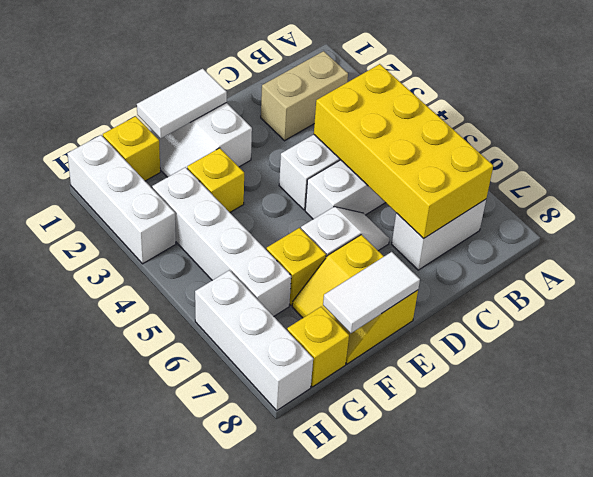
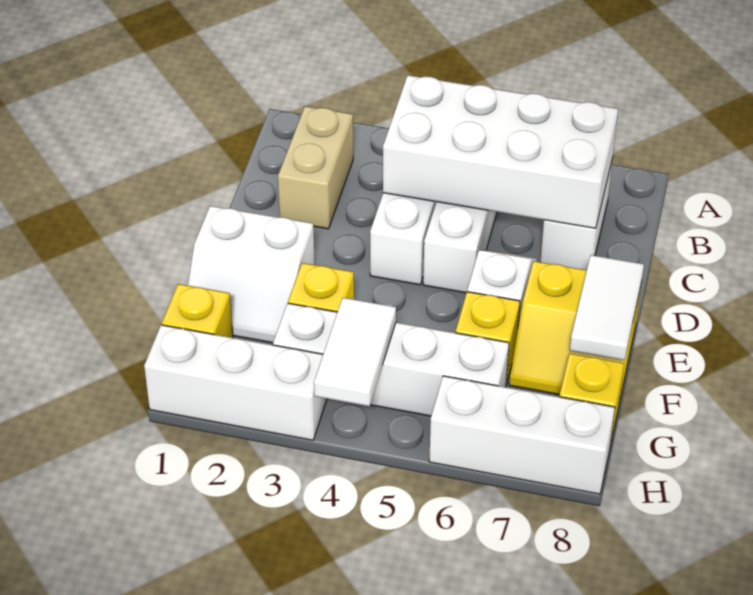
yellow brick B4:C7 level 2 -> white brick B4:C7 level 2
white tile E1:F1 level 2 -> white tile G4:H4 level 2

